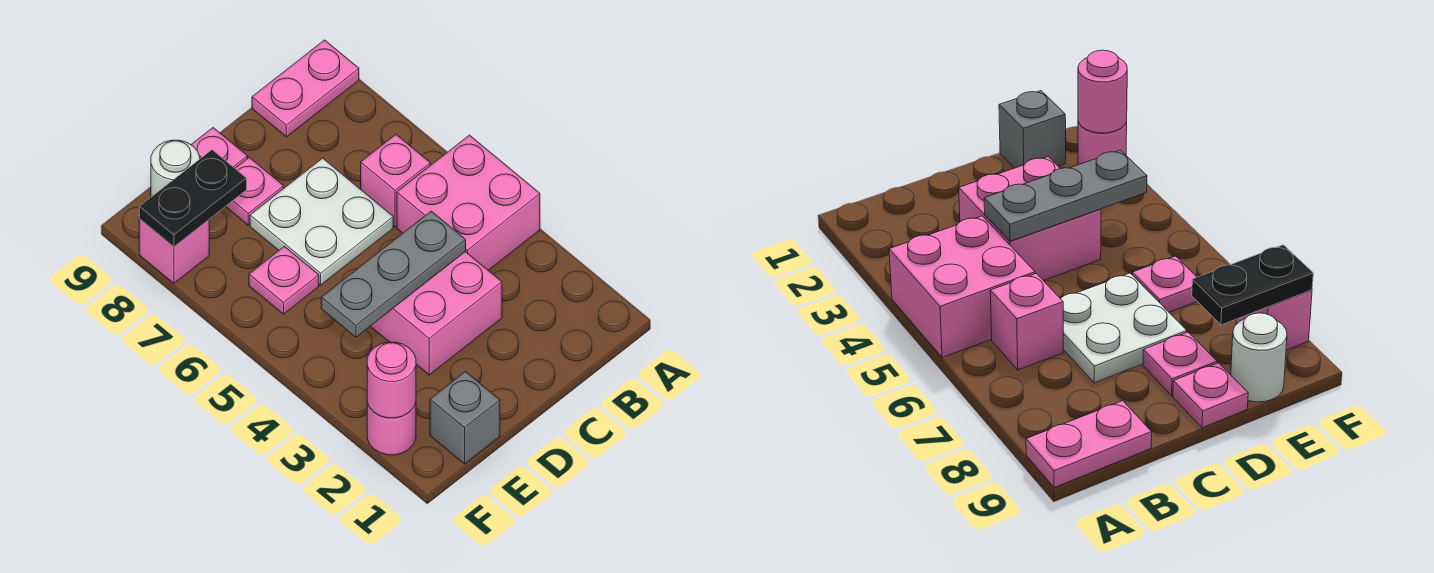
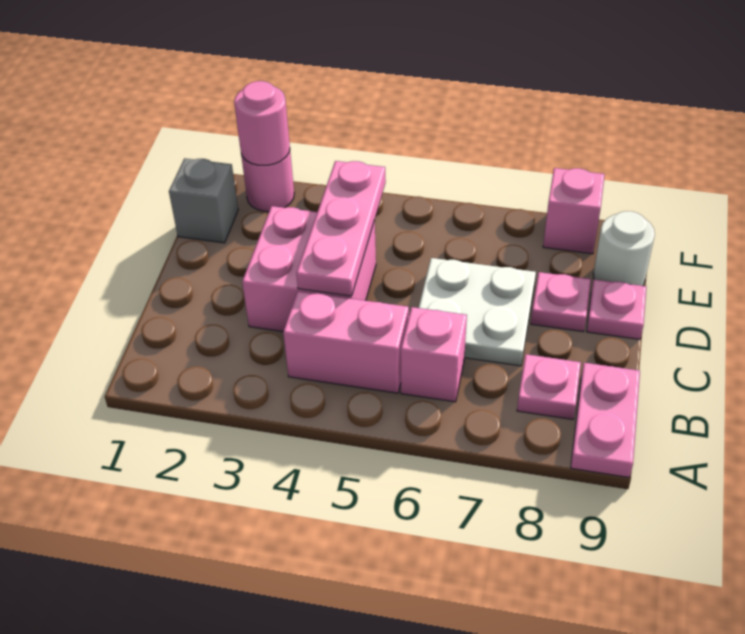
pink brick A4:B5 level 1 -> pink brick B4:B5 level 1
grey plate C4:E4 level 2 -> pink plate C4:E4 level 2
pink plate E6 level 1 -> pink plate B8 level 1
black plate E8:F8 level 2 -> none

